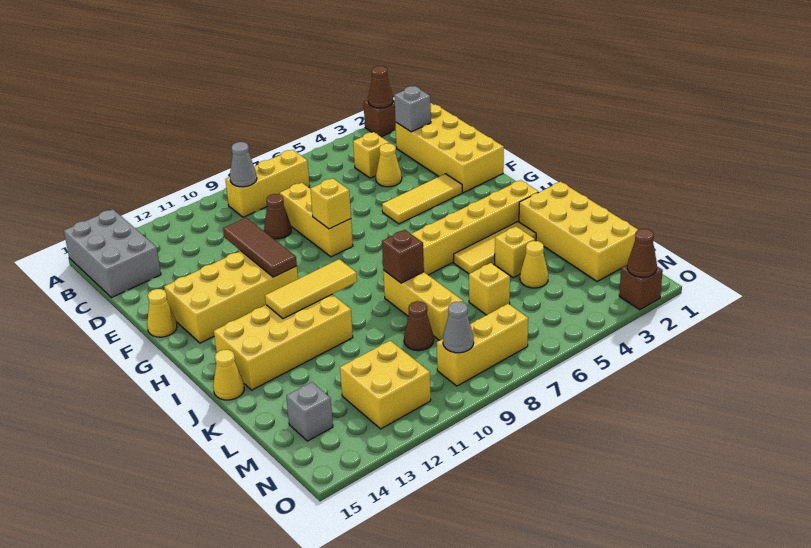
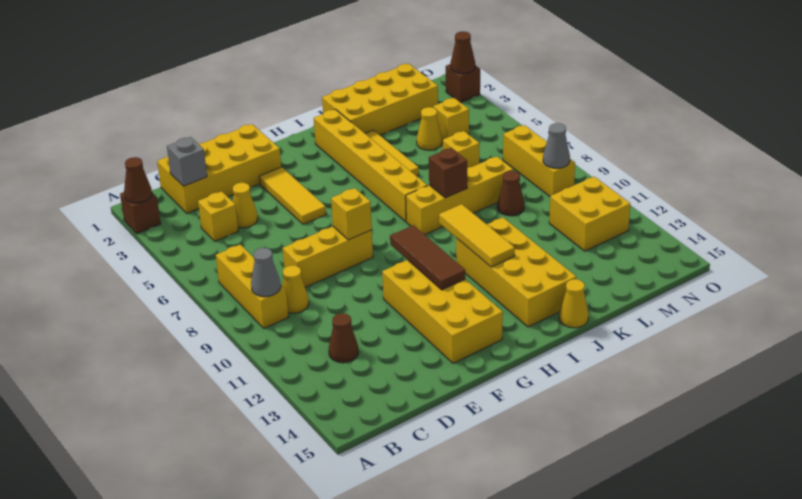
grey brick A14:C15 level 1 -> none
brown cone D9 level 1 -> brown cone C12 level 1
brown tile E11:G11 level 2 -> brown tile G10:G12 level 2
yellow cone F15 level 1 -> yellow cone C9 level 1
yellow brick J8:L8 level 1 -> yellow brick I8:L8 level 1
yellow brick K4 level 1 -> yellow brick M4 level 1
grey brick M14 level 1 -> none

